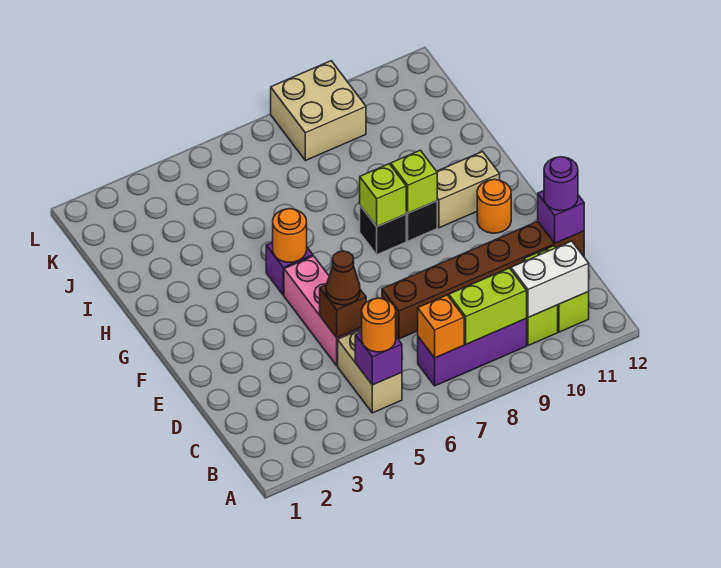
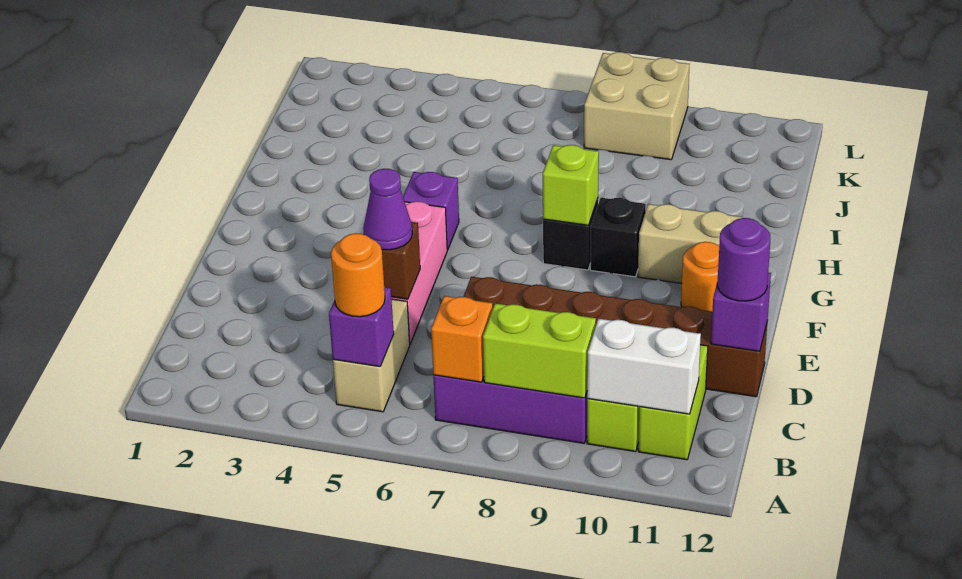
brown cone D5 level 3 -> purple cone D5 level 3
orange round brick G5 level 2 -> none
lime brick G9 level 2 -> none

